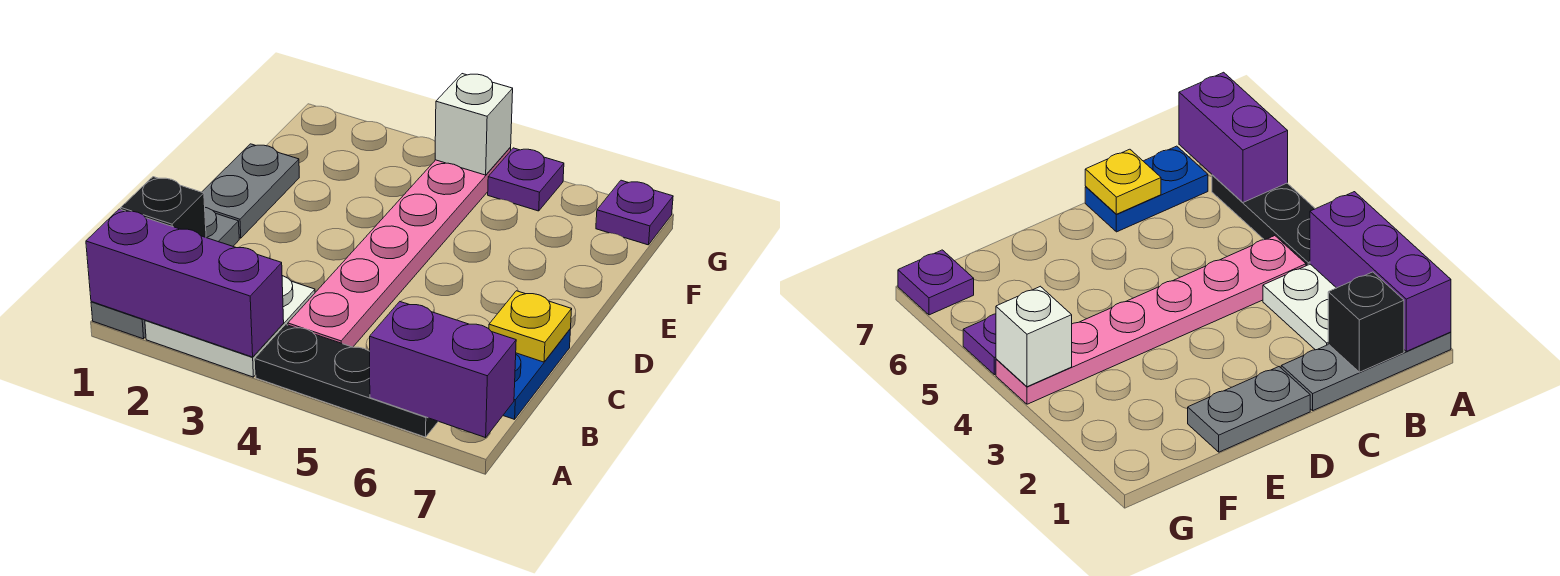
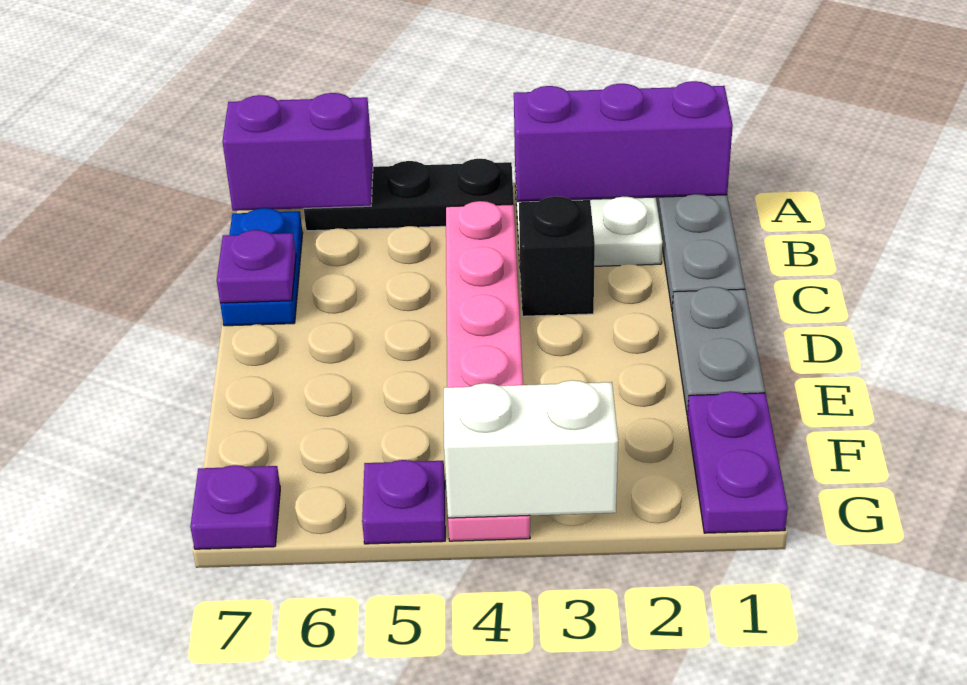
black brick B1 level 2 -> black brick C3 level 1
yellow plate C7 level 2 -> purple plate C7 level 2
none -> purple plate F1:G1 level 1
white brick G4 level 2 -> white brick G3:G4 level 2

